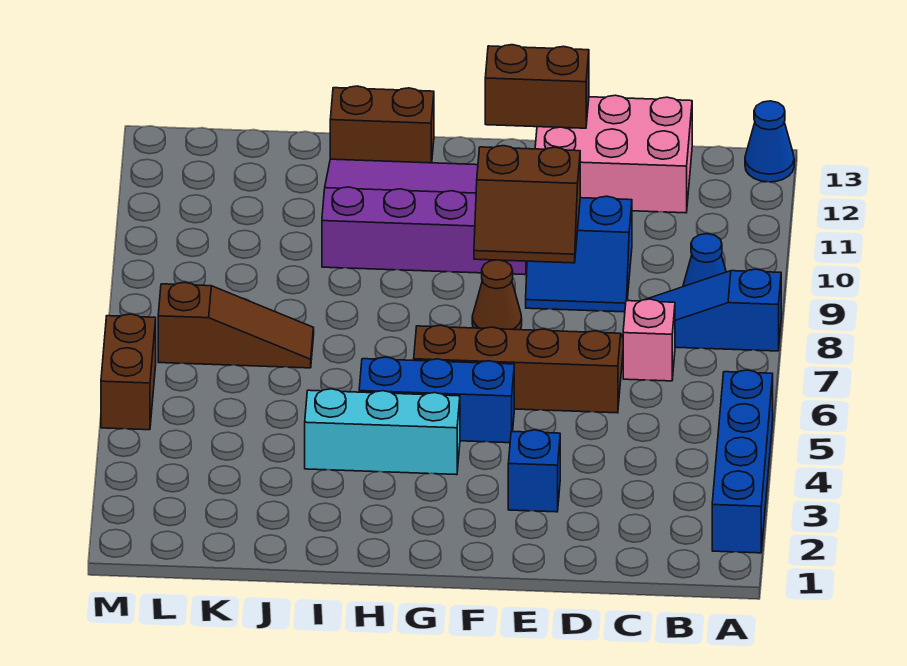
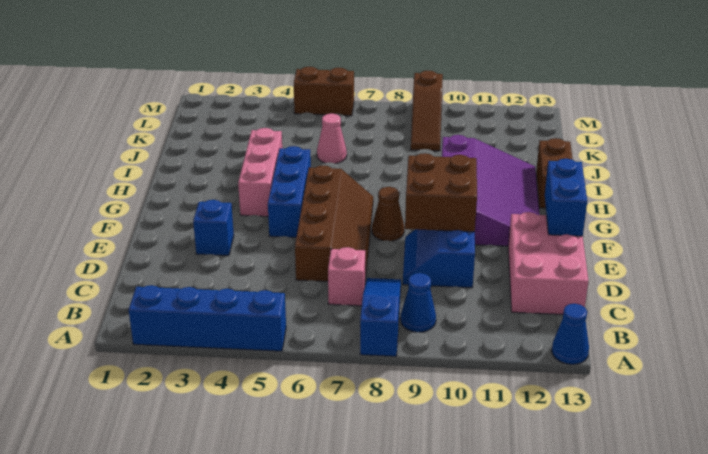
brown slope E9:F10 level 2 top 10 -> brown brick E9:F10 level 2
brown brick E13:F13 level 2 -> blue brick E13:F13 level 2
cyan brick G4:I4 level 1 -> pink brick G4:I4 level 1
none -> pink cone J6 level 1
brown slope J7:L7 level 1 top L -> brown slope K9:M9 level 1 top M

